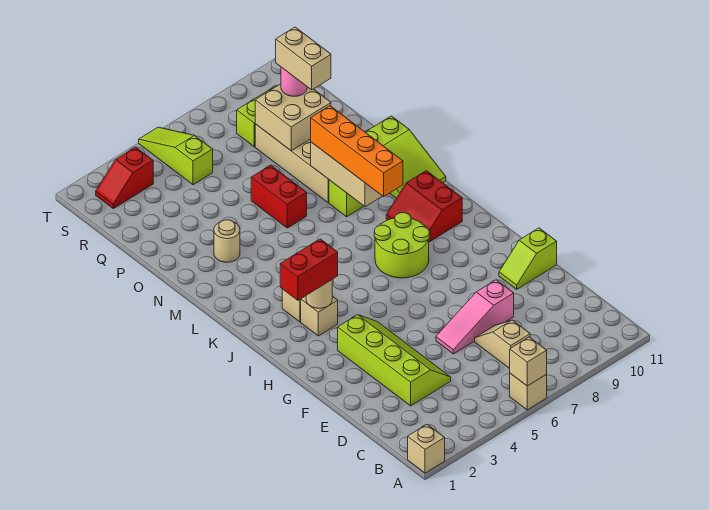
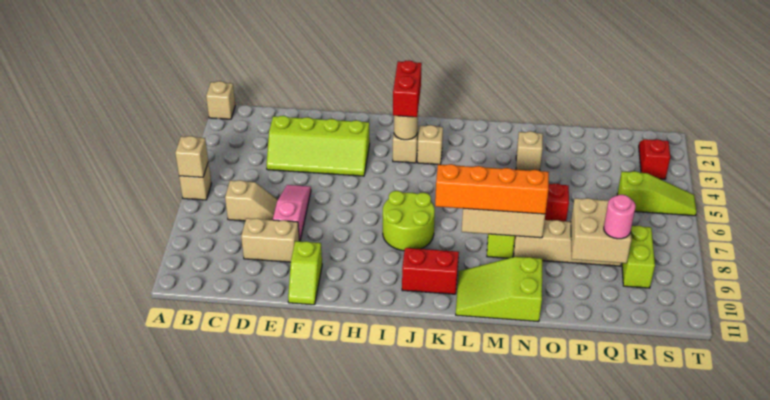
lime slope F10:F11 level 1 top 11 -> lime slope F10:F11 level 1 top 10
tan round brick N3 level 1 -> tan brick N3 level 1
tan brick P9:Q9 level 4 -> tan brick D9:E9 level 1

